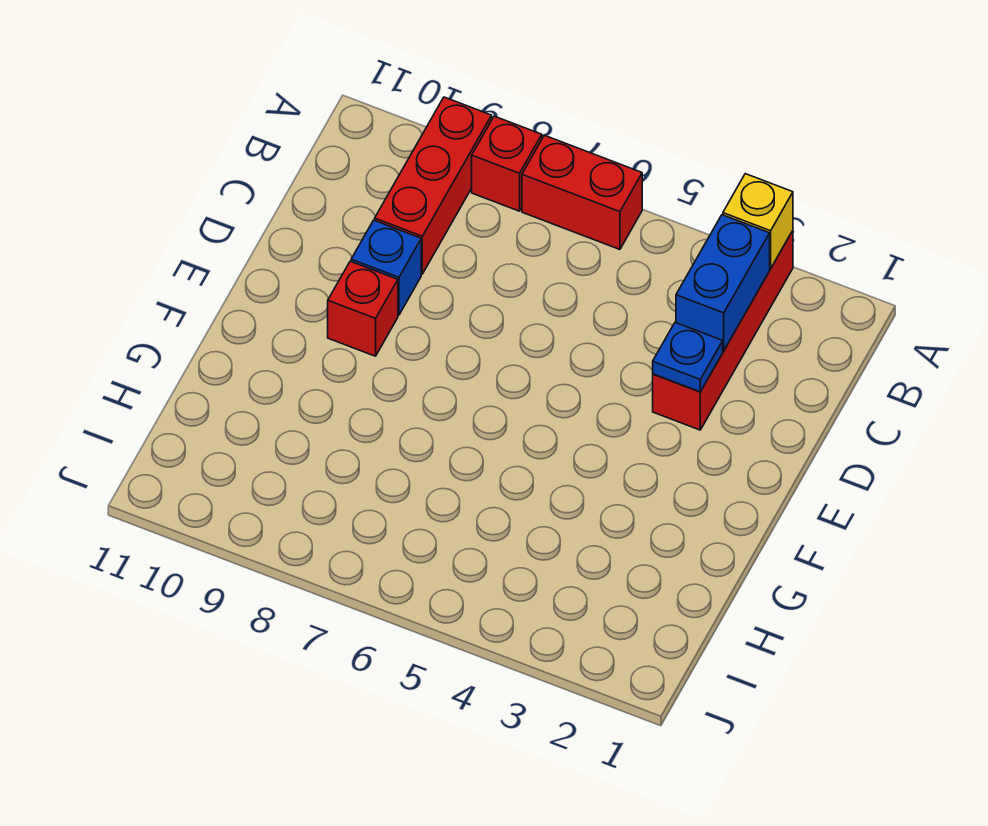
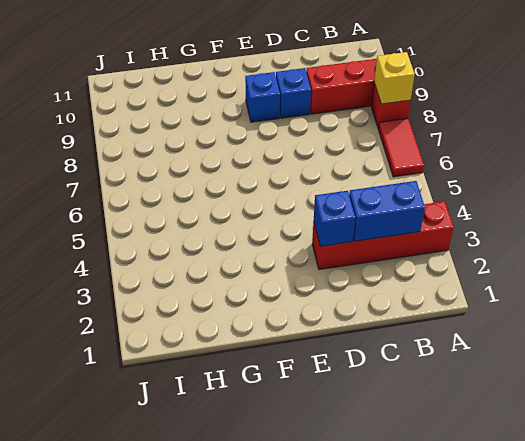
yellow brick A3 level 2 -> yellow brick A8 level 2
red brick A6:A7 level 1 -> red tile A6:A7 level 1
blue plate D3 level 2 -> blue brick D3 level 2
red brick E9 level 1 -> blue brick E9 level 1

